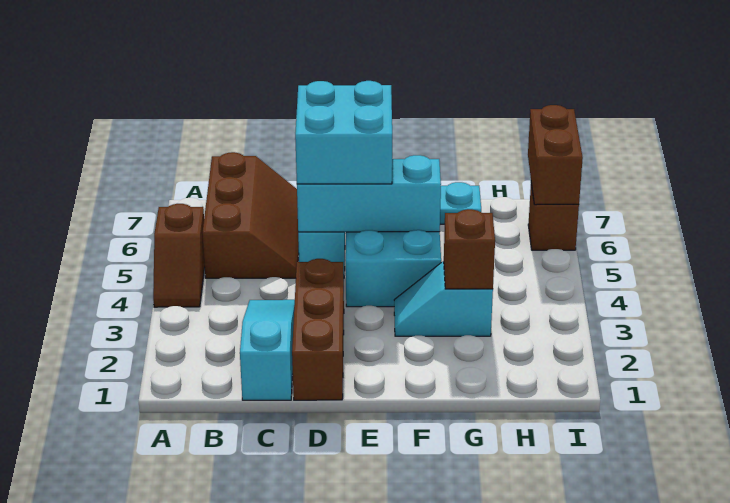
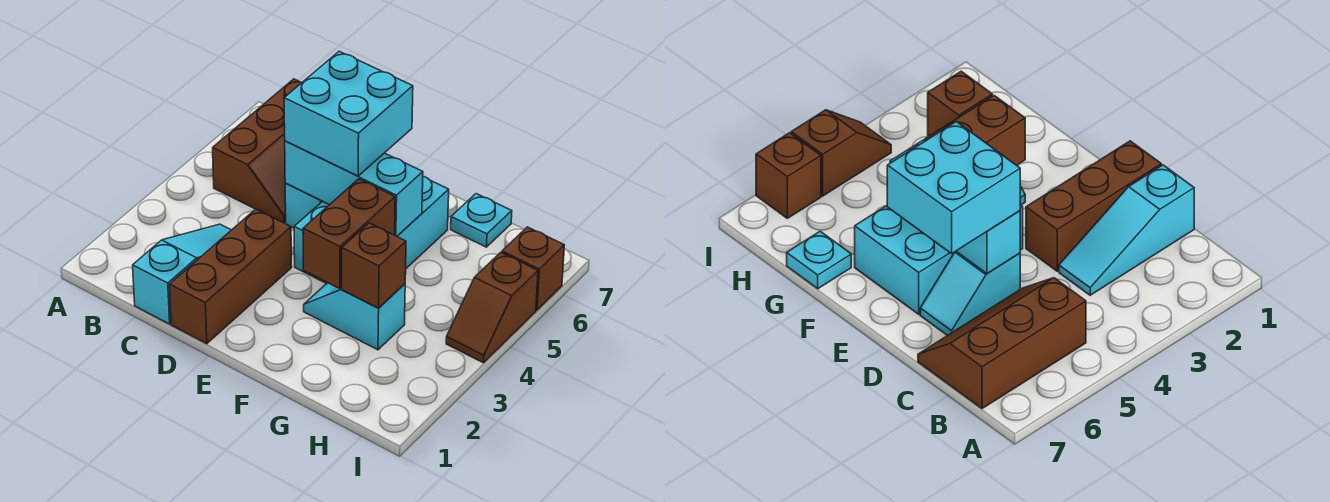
brown slope A4:A5 level 1 top 5 -> brown slope I4:I5 level 1 top 5
brown brick I6:I7 level 2 -> brown brick F3:F4 level 2

